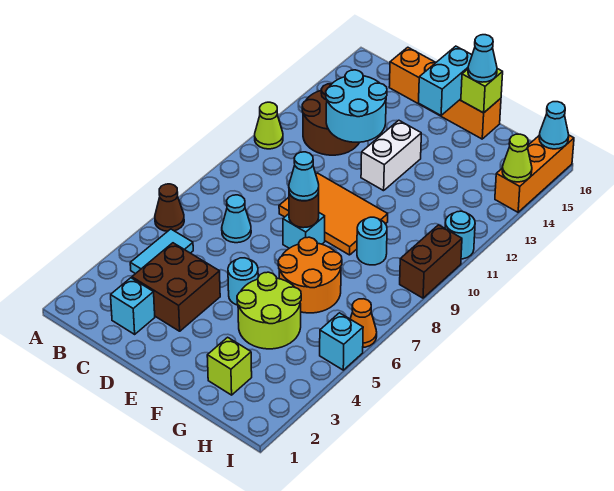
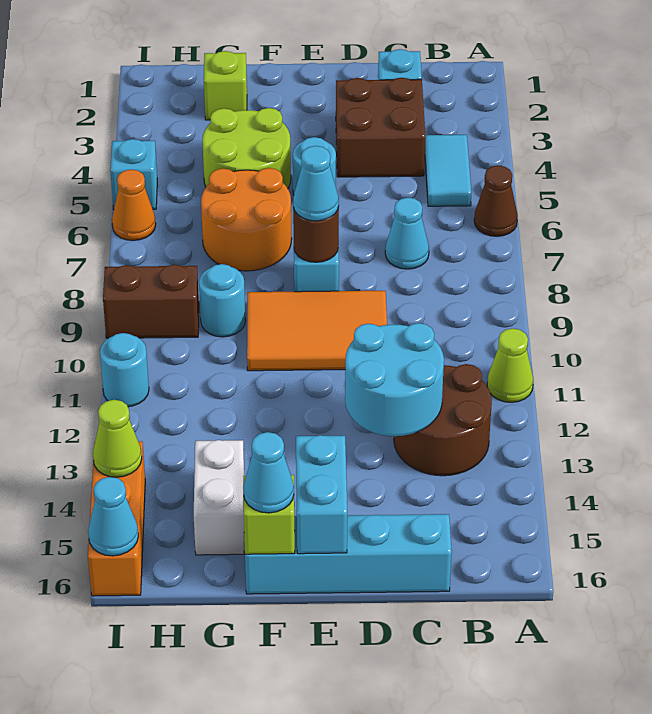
orange brick C16:F16 level 1 -> cyan brick C16:F16 level 1
white brick E12:E13 level 1 -> white brick G14:G15 level 1
brown brick I9:I10 level 1 -> brown brick H9:I9 level 1

